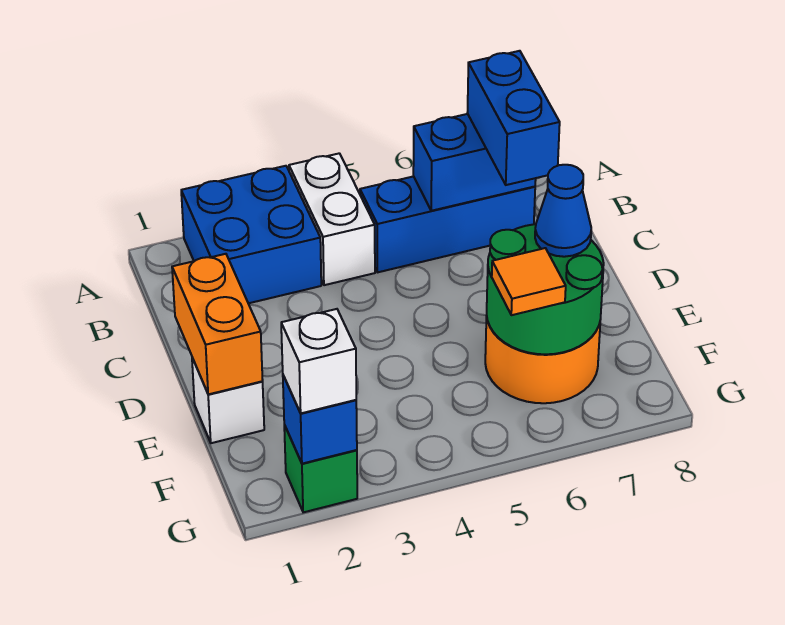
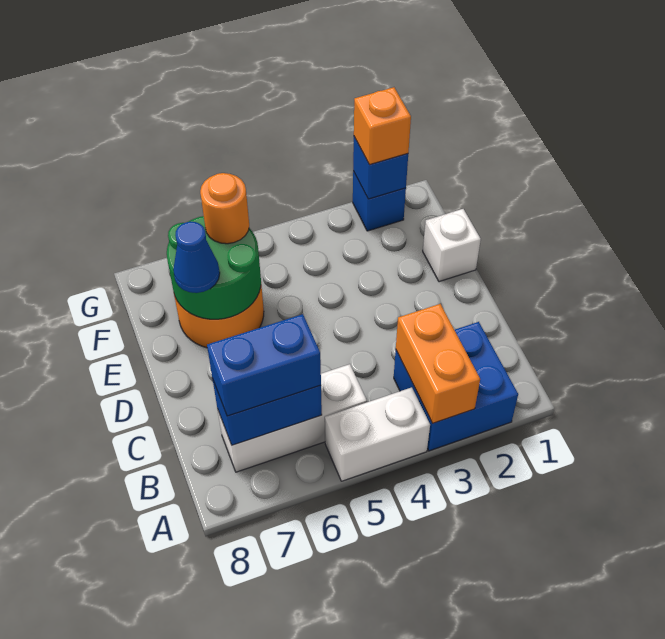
white brick A4:B4 level 1 -> white brick A4:A5 level 1
blue brick B5:B7 level 1 -> white brick B5:B7 level 1
blue brick B7:C7 level 3 -> blue brick B6:B7 level 3
orange brick D1:E1 level 2 -> orange brick A3:B3 level 2
orange tile F6 level 3 -> orange round brick F6 level 3
green brick G2 level 1 -> blue brick G2 level 1
white brick G2 level 3 -> orange brick G2 level 3

